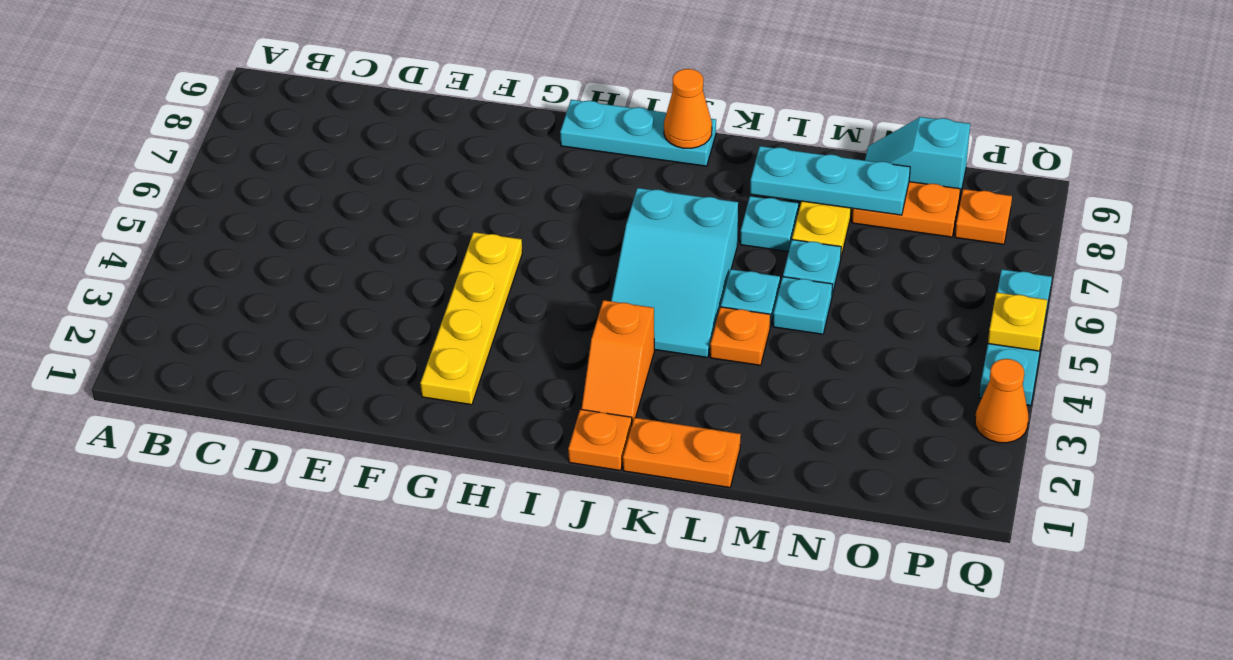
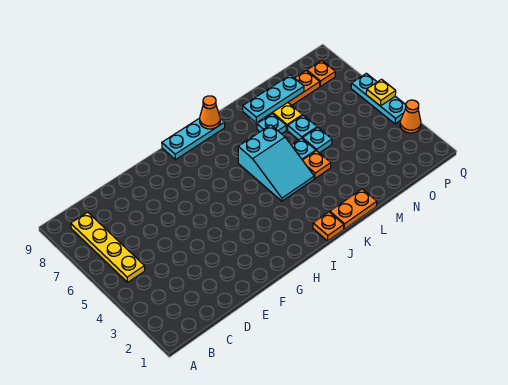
yellow plate G2:G5 level 1 -> yellow plate B5:B8 level 1
orange slope J2:J3 level 1 top 3 -> none
cyan slope N9:O9 level 1 top O -> none

